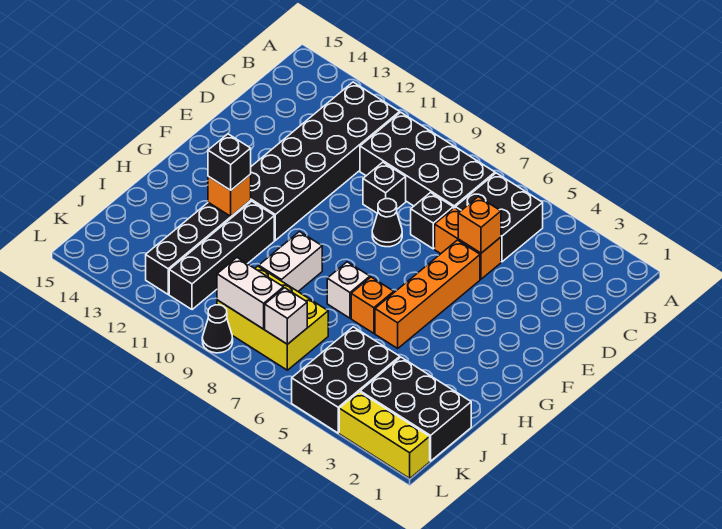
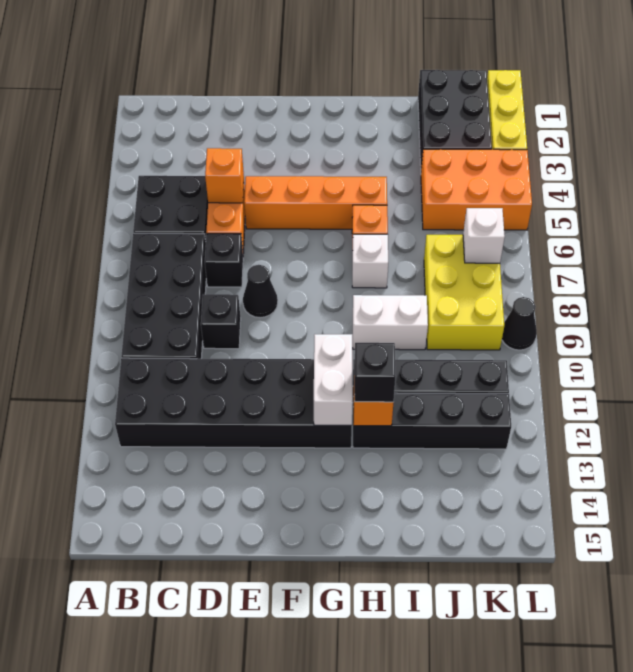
black brick J4:L5 level 1 -> orange brick J4:L5 level 1
white brick K8:K9 level 2 -> white brick G11:G12 level 2

